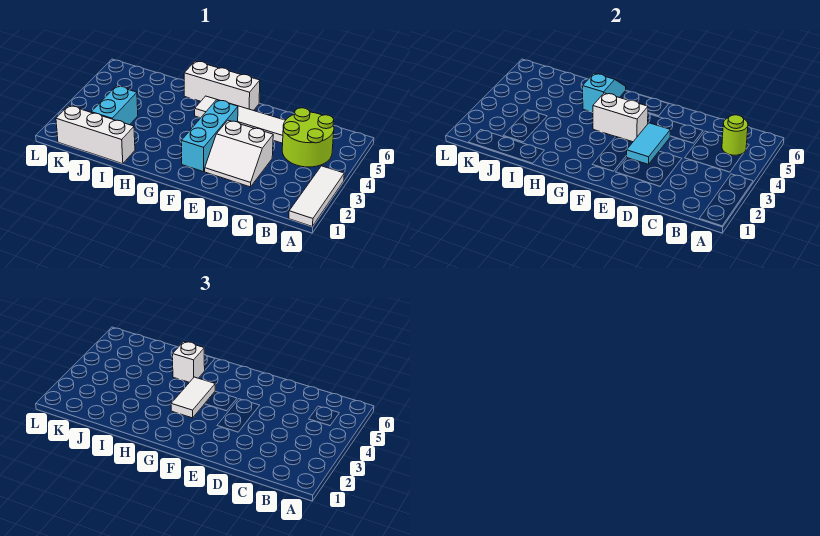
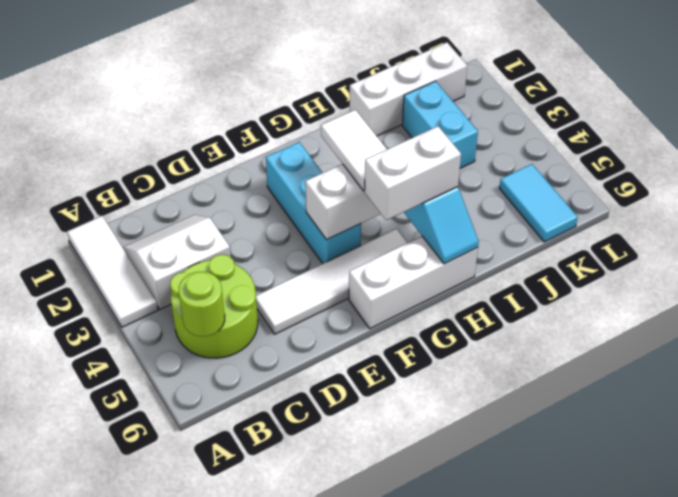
white slope D2:E3 level 1 top 3 -> white slope B2:C3 level 1 top 3
cyan tile E3:E4 level 2 -> cyan tile K5:K6 level 1
white brick H5 level 3 -> white brick G5:H5 level 3

